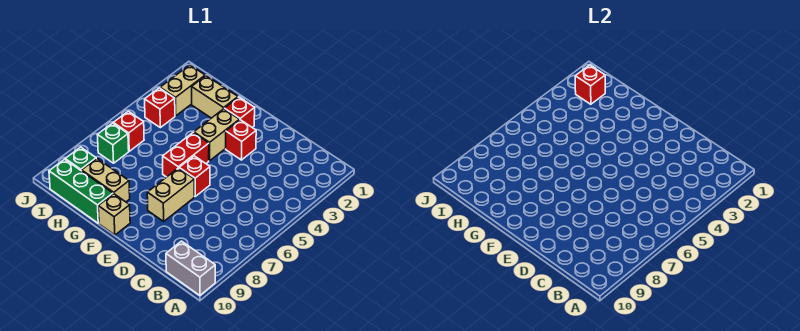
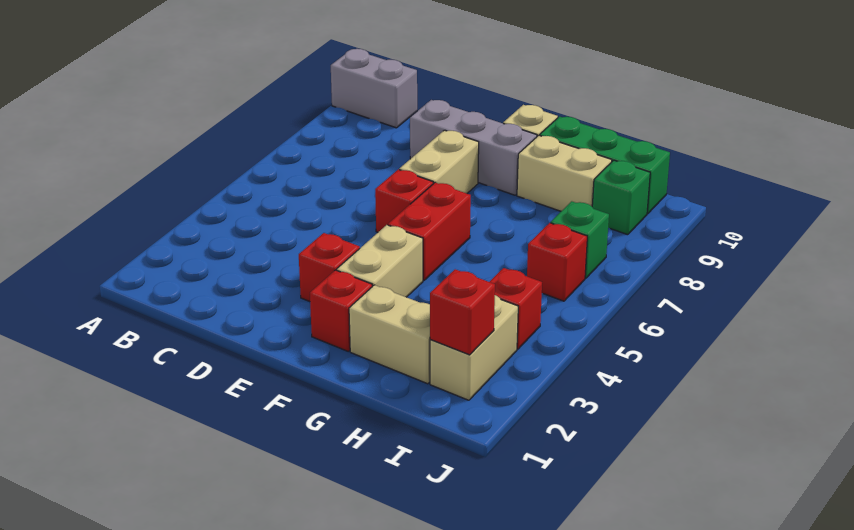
none -> grey brick D9:F9 level 1

